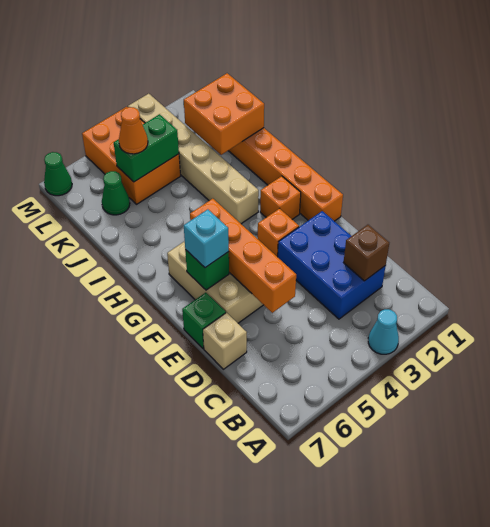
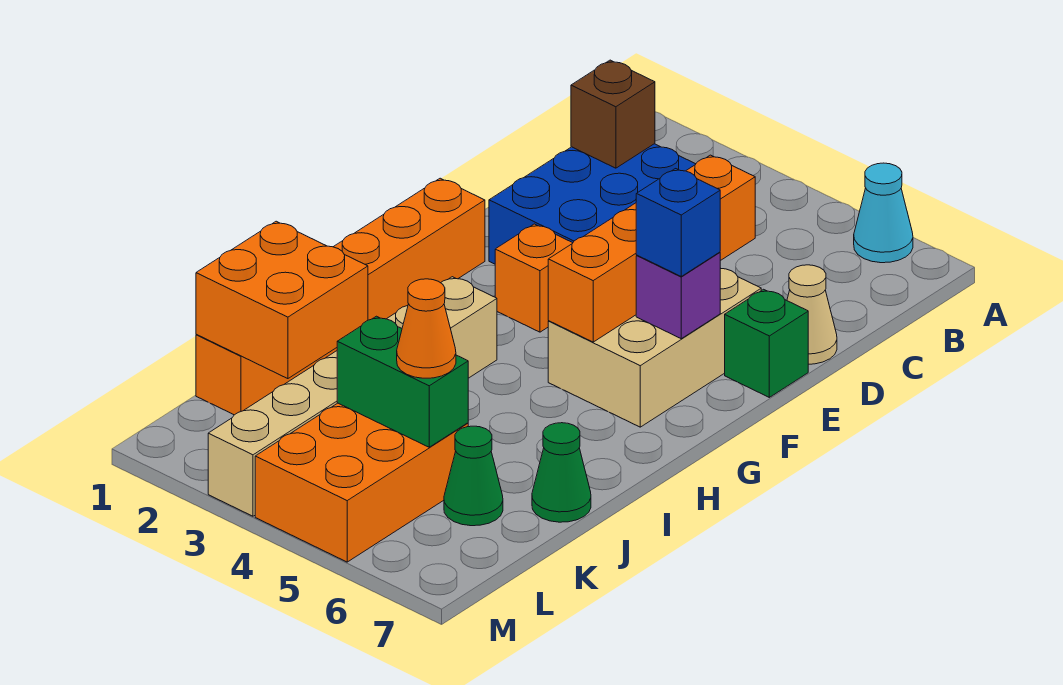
cyan cone A3 level 1 -> cyan cone A6 level 1
tan brick D7 level 1 -> tan cone D7 level 1
green brick F6 level 2 -> purple brick F6 level 2
cyan brick F6 level 3 -> blue brick F6 level 3
orange brick G2 level 1 -> none
green cone M7 level 1 -> green cone J7 level 1

